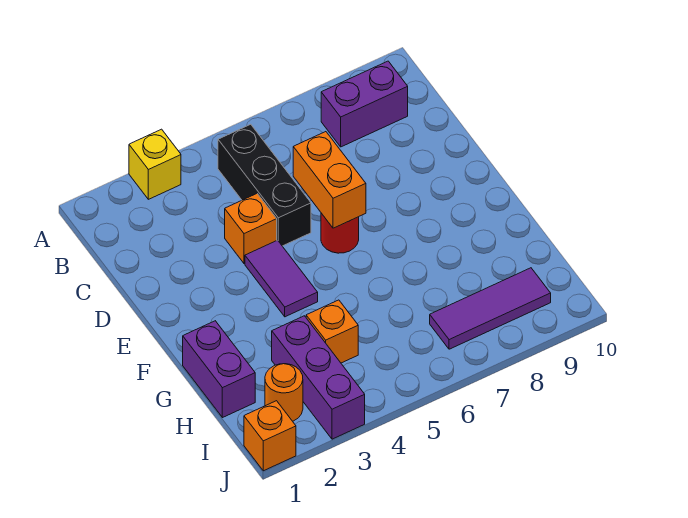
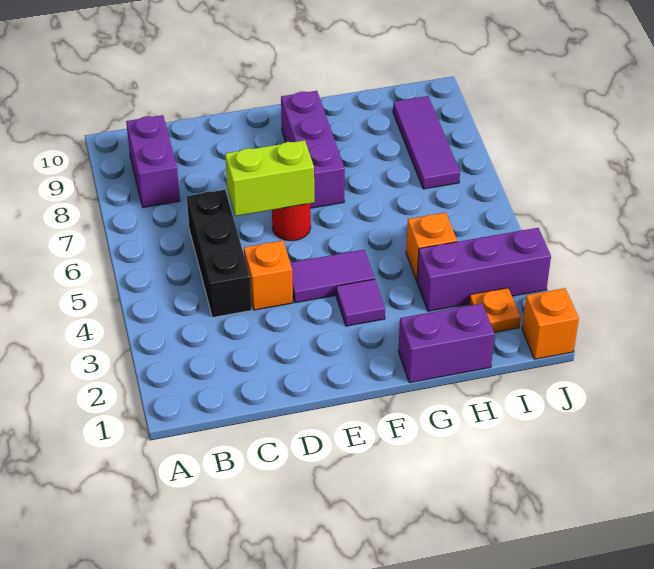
yellow brick A3 level 1 -> none
black brick B5:D5 level 1 -> black brick C4:C6 level 1
orange brick D6:E6 level 2 -> lime brick D6:E6 level 2
none -> purple tile F3 level 1
none -> purple brick F7:F9 level 1
orange round brick I2 level 1 -> orange plate I2 level 1

